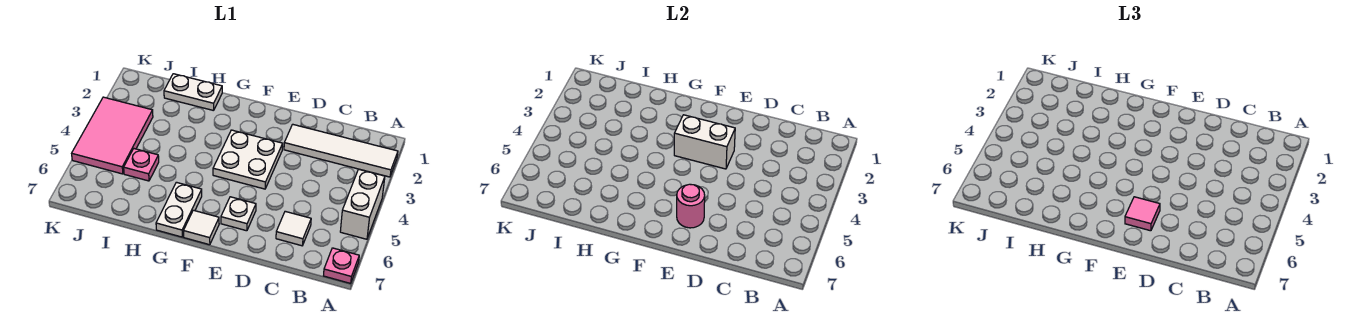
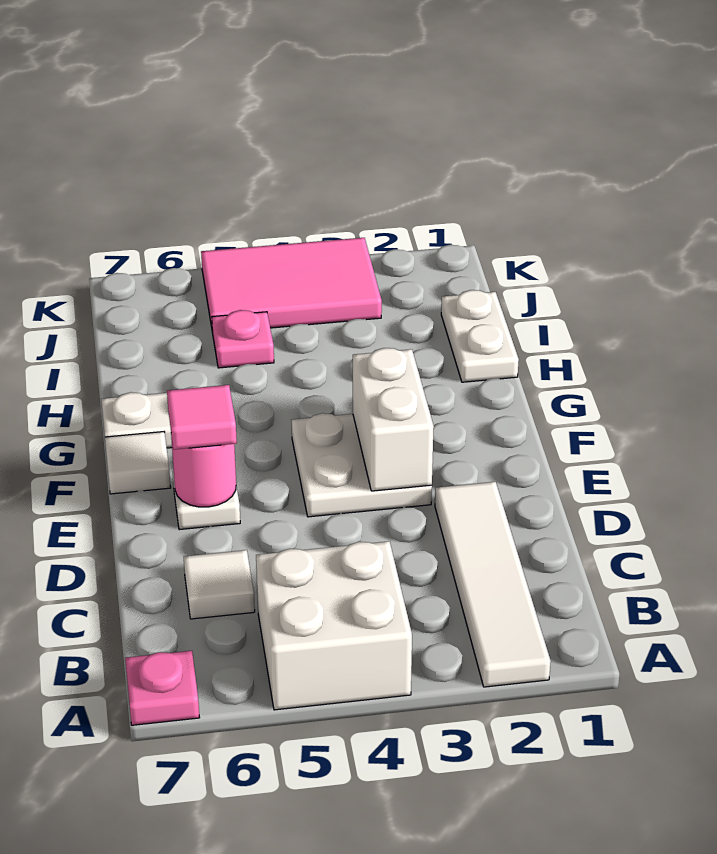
white brick A4:A5 level 1 -> white brick A4:B5 level 1

